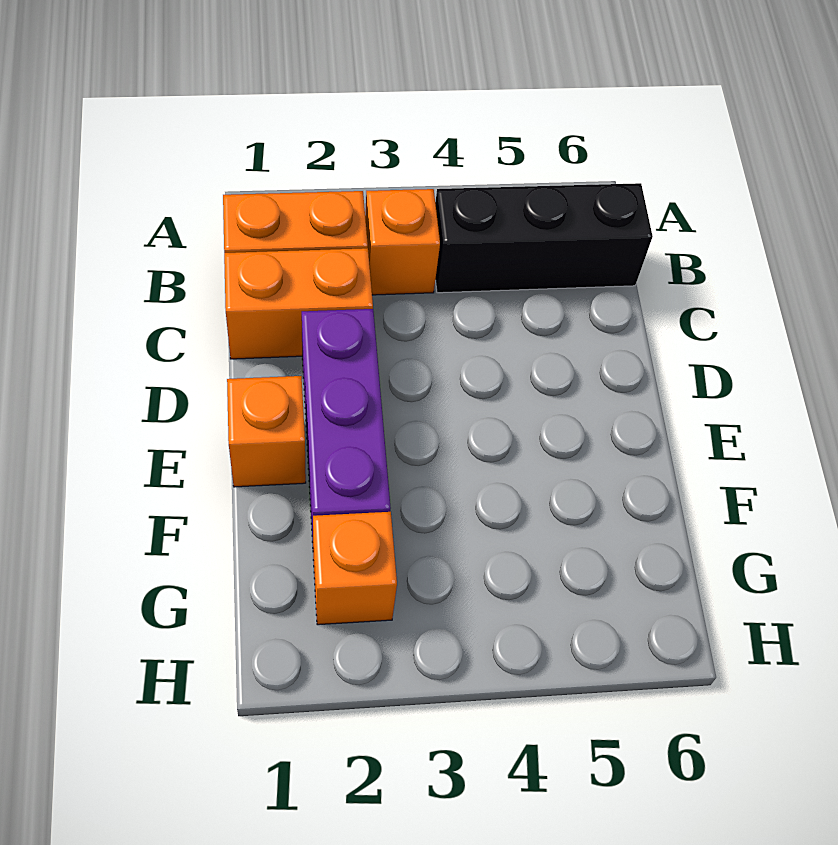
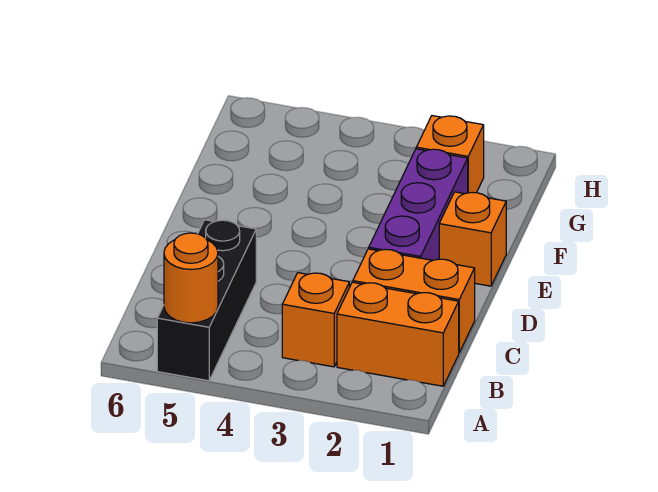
none -> orange round brick A5 level 2
black brick B4:B6 level 1 -> black brick A5:C5 level 1

